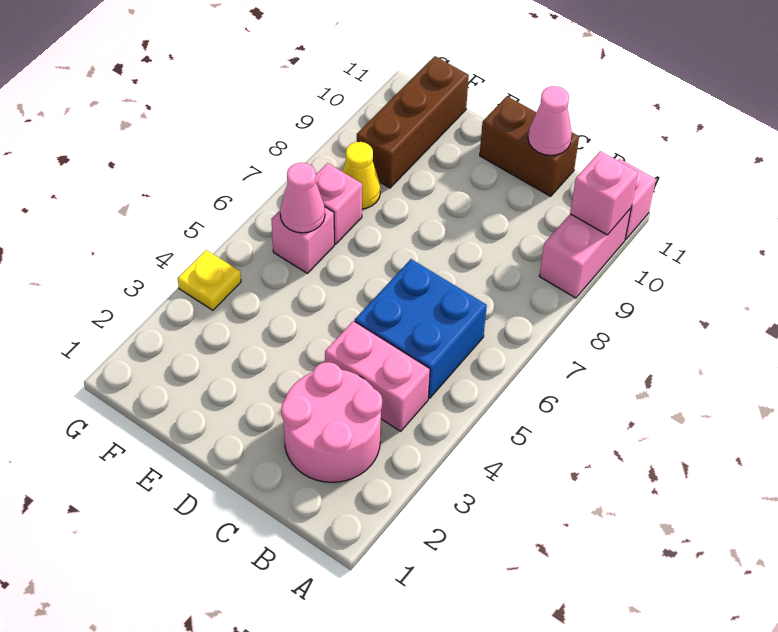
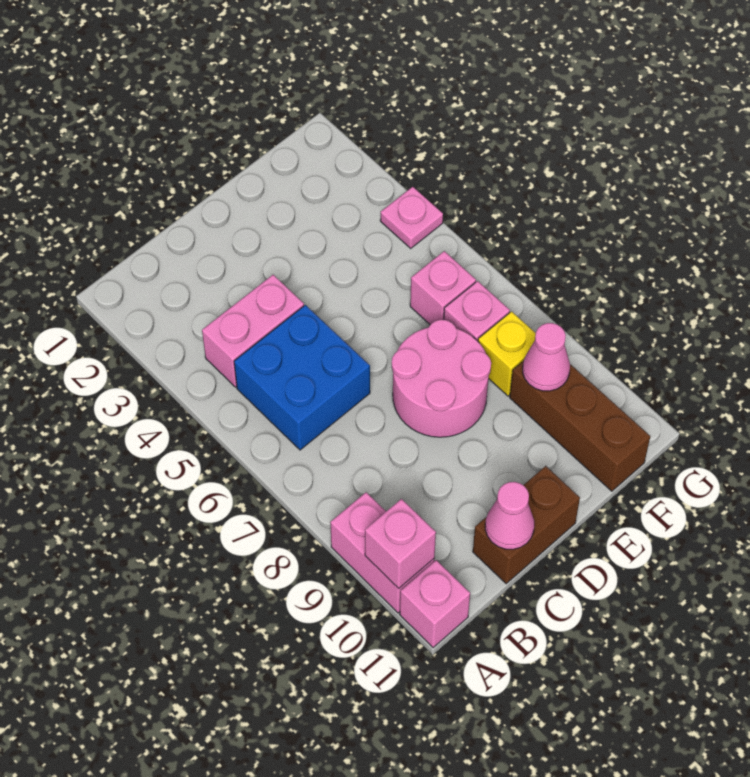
pink round brick B2:C3 level 1 -> pink round brick D7:E8 level 1
pink cone F6 level 2 -> pink cone F9 level 2
yellow cone F8 level 1 -> yellow brick F8 level 1
yellow plate G4 level 1 -> pink plate G4 level 1

